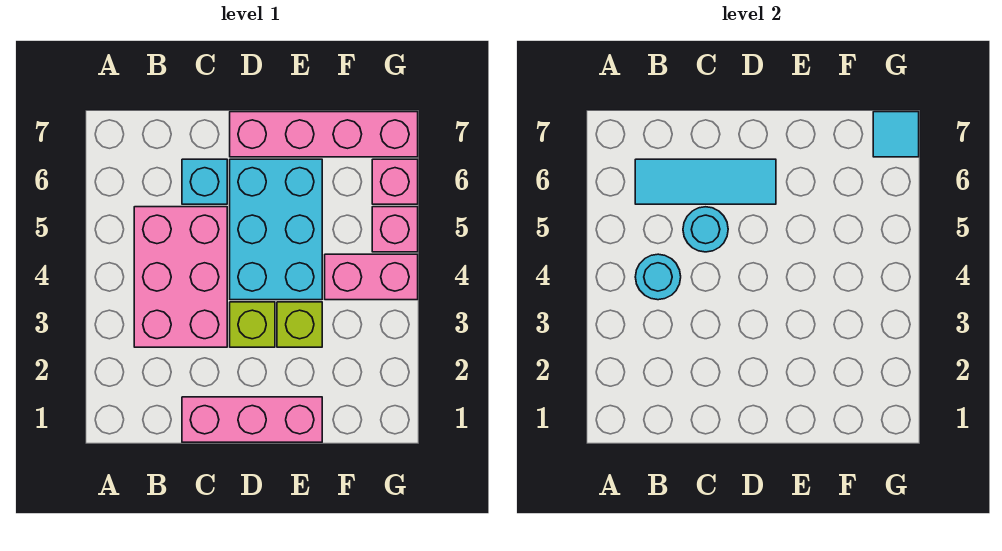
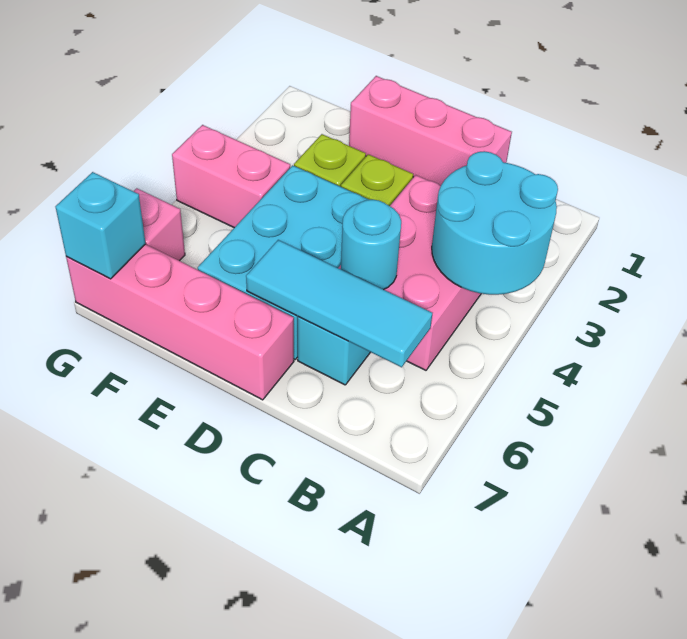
cyan round brick B4 level 2 -> cyan round brick A3:B4 level 2
pink brick G5 level 1 -> none
cyan tile G7 level 2 -> cyan brick G7 level 2

